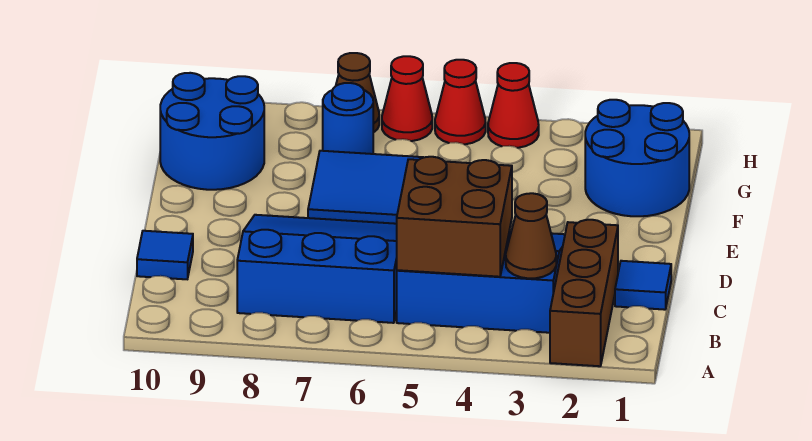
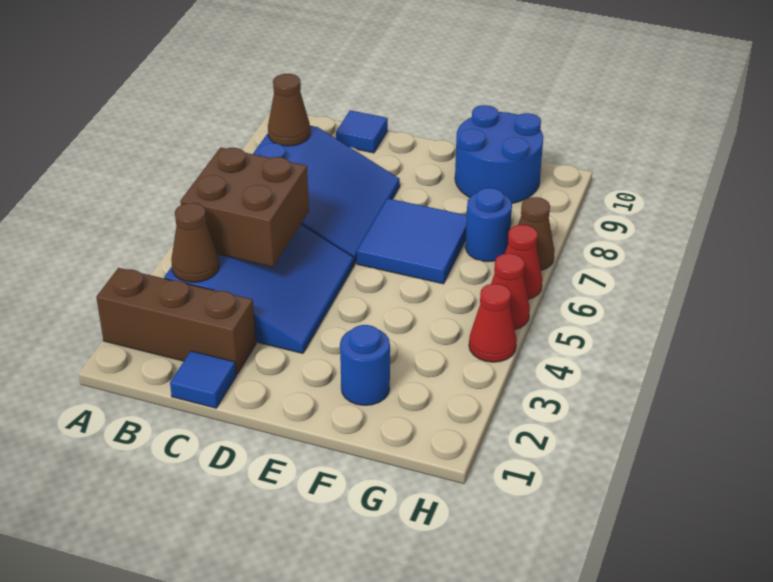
none -> brown cone B8 level 2
blue round brick F1:G2 level 1 -> blue round brick F2 level 1

